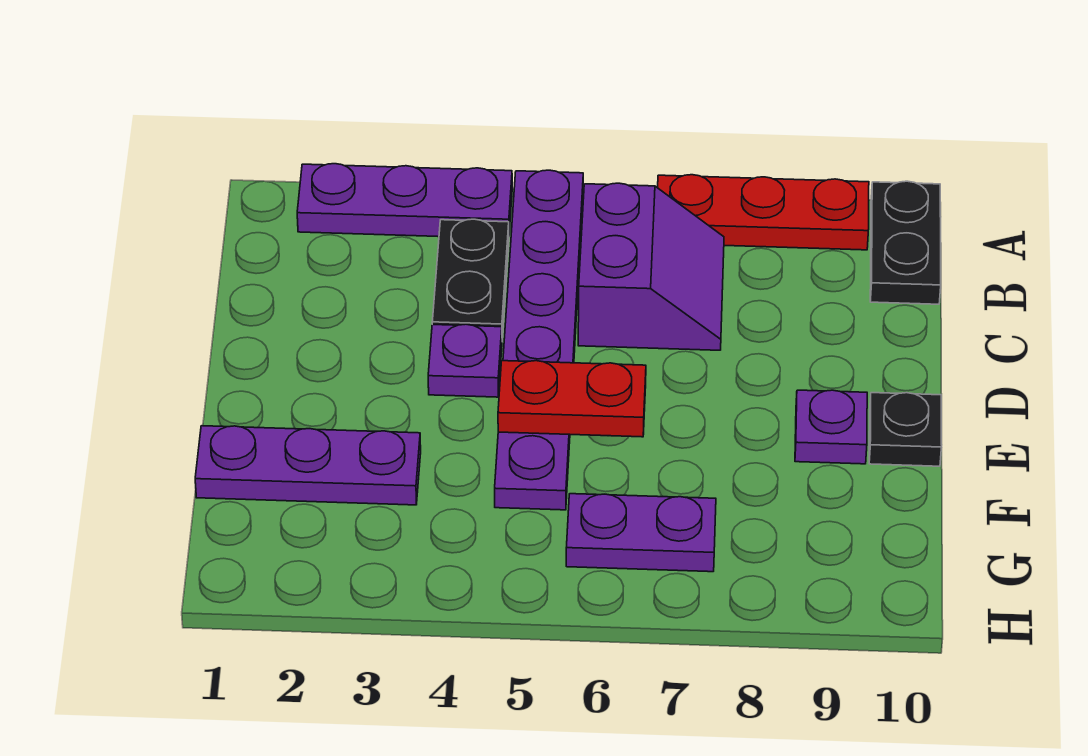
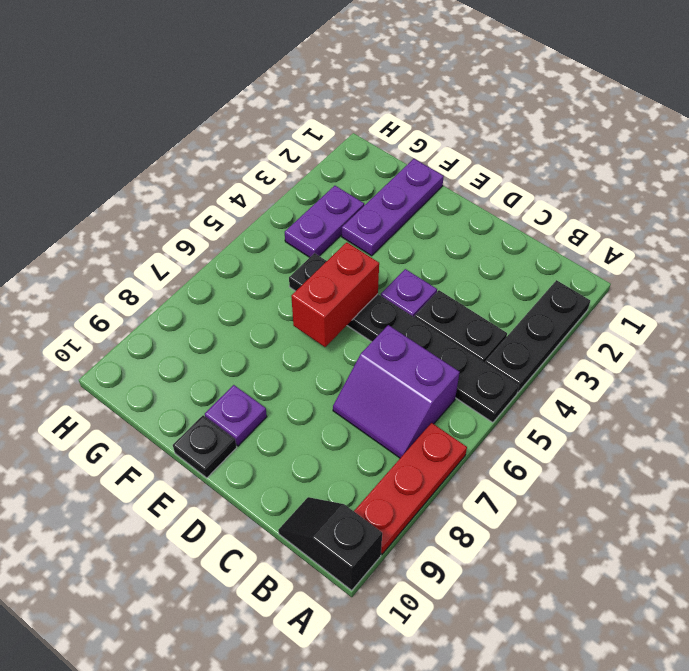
purple plate A2:A4 level 1 -> black plate A2:A4 level 1
purple plate A5:F5 level 1 -> black plate A5:F5 level 1
black plate A10:B10 level 1 -> black slope A10:B10 level 1 top A
red plate E5:E6 level 2 -> red brick E5:E6 level 2
purple plate G6:G7 level 1 -> purple plate G3:G4 level 1

